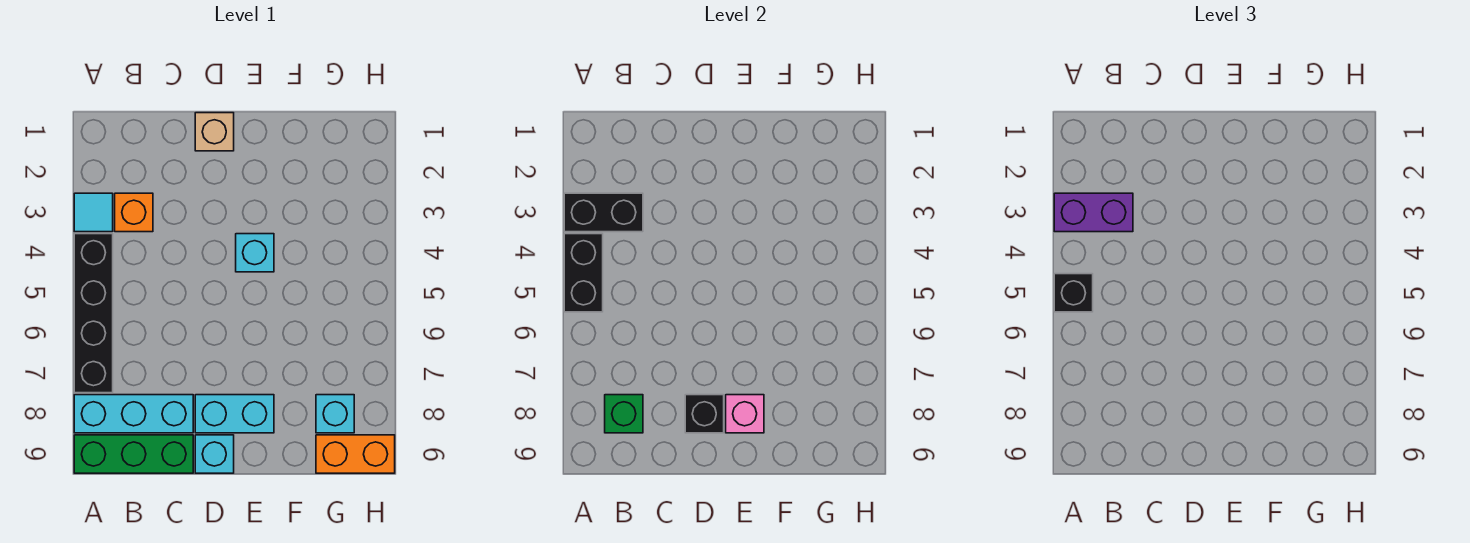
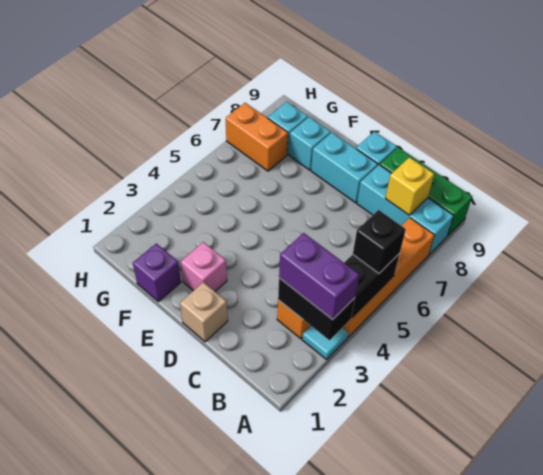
black brick A4:A7 level 1 -> orange brick A4:A7 level 1
green brick B8 level 2 -> yellow brick B8 level 2
black brick D8 level 2 -> none
cyan brick E4 level 1 -> cyan brick F8 level 1
pink brick E8 level 2 -> pink brick E2 level 1
none -> purple brick F1 level 1
orange brick G9:H9 level 1 -> orange brick G7:H7 level 1

